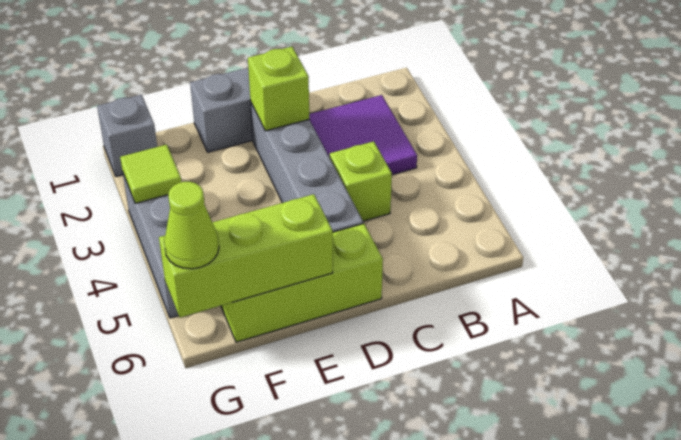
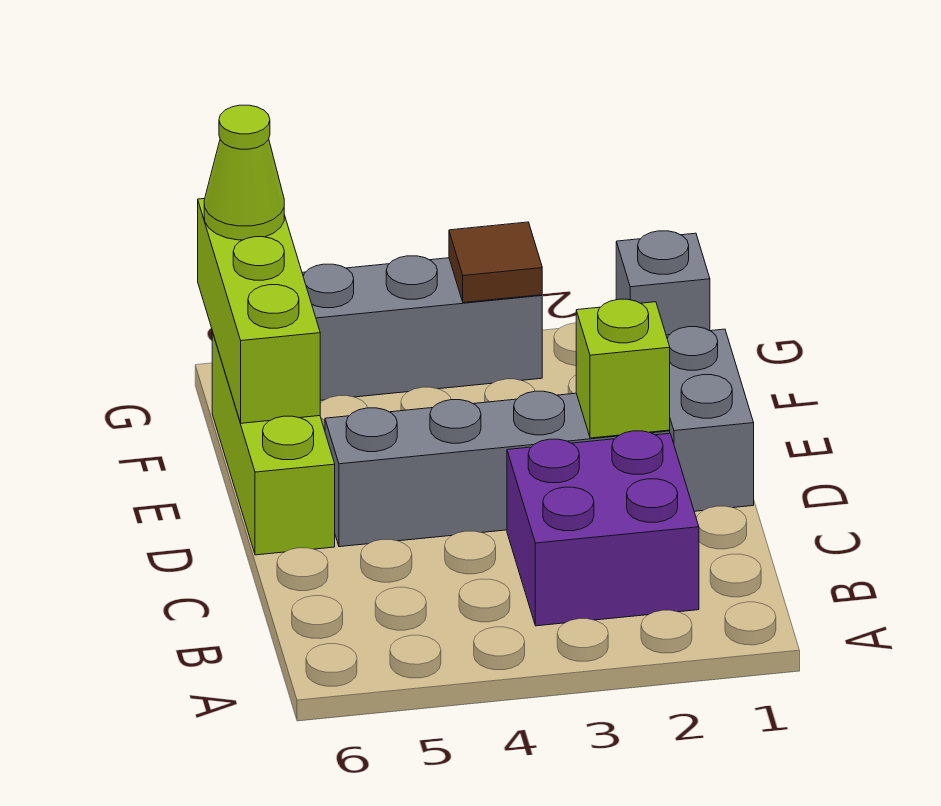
purple tile B2:C3 level 1 -> purple brick B2:C3 level 1
lime brick C4 level 1 -> none
lime tile G3 level 2 -> brown tile G3 level 2

